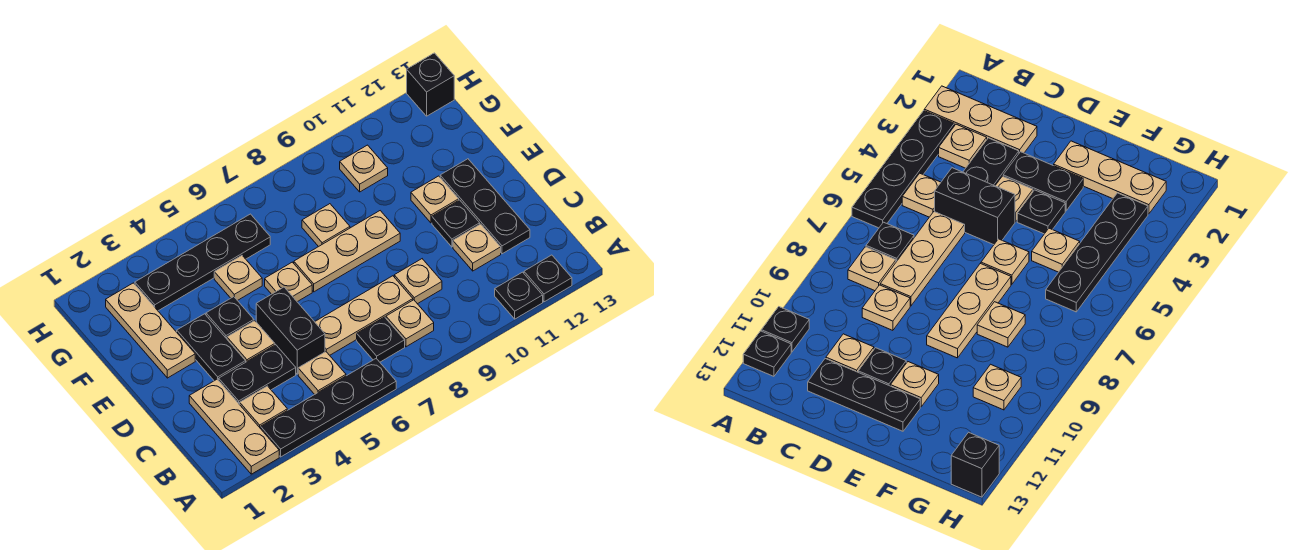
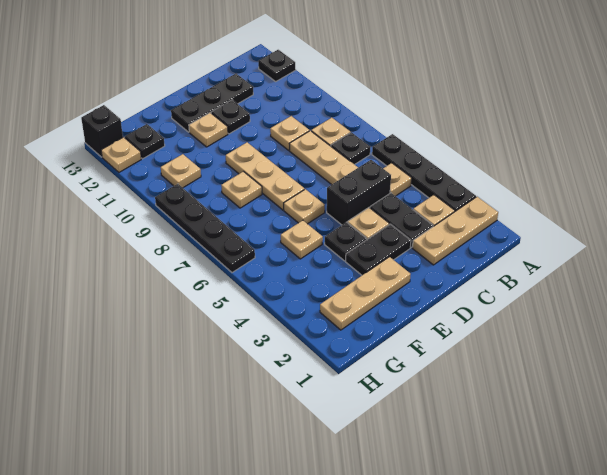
black plate A11 level 1 -> black plate G12 level 1
tan plate C11 level 1 -> tan plate H12 level 1
black plate G3:G6 level 1 -> black plate H6:H9 level 1

